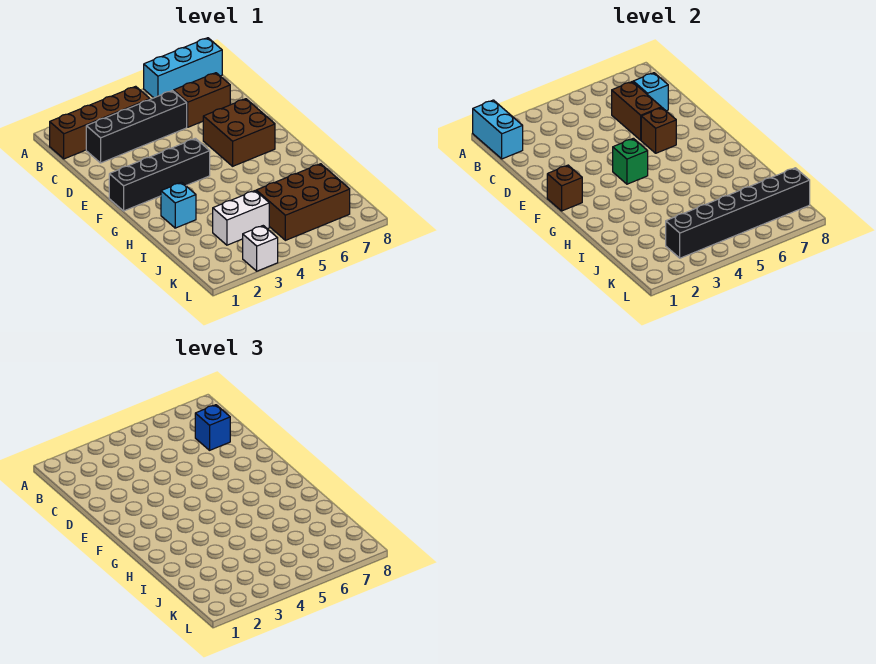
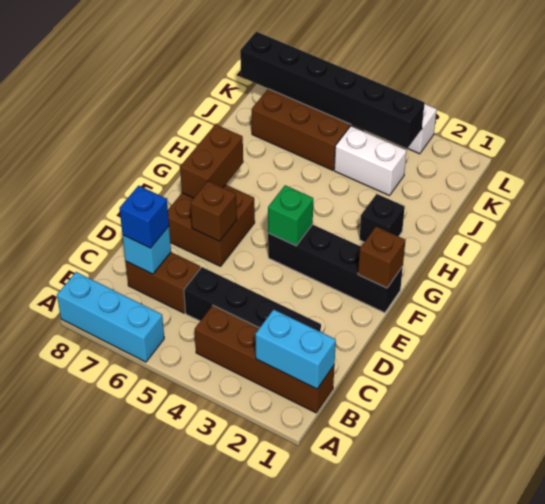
cyan brick A1:B1 level 2 -> cyan brick B1:B2 level 2
brown brick C6:D6 level 2 -> brown brick F7:G7 level 2
cyan brick H2 level 1 -> black brick H2 level 1

